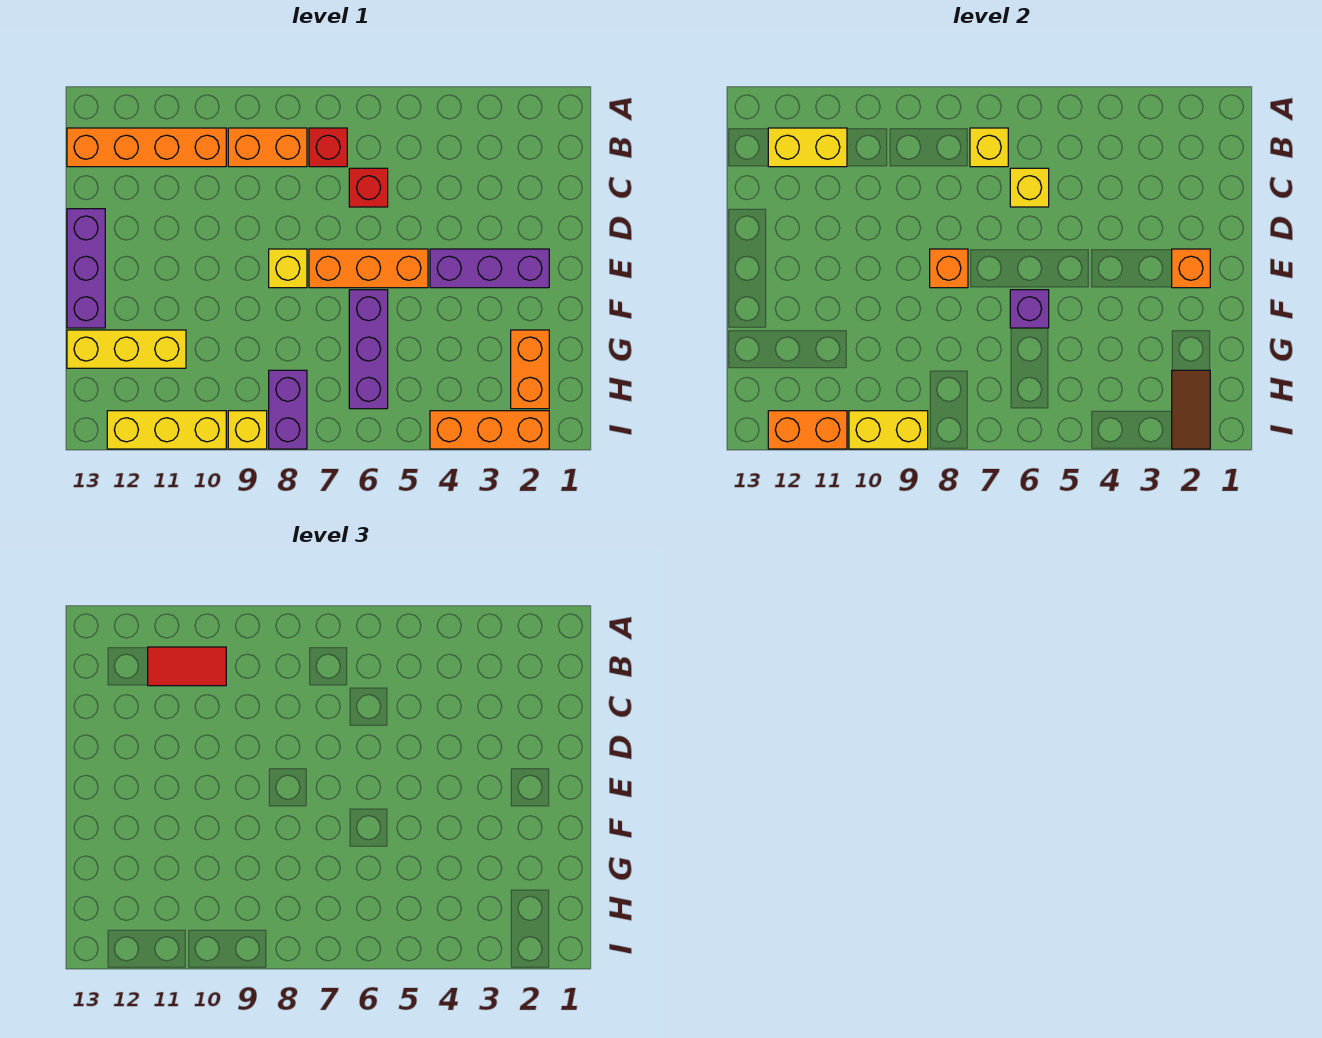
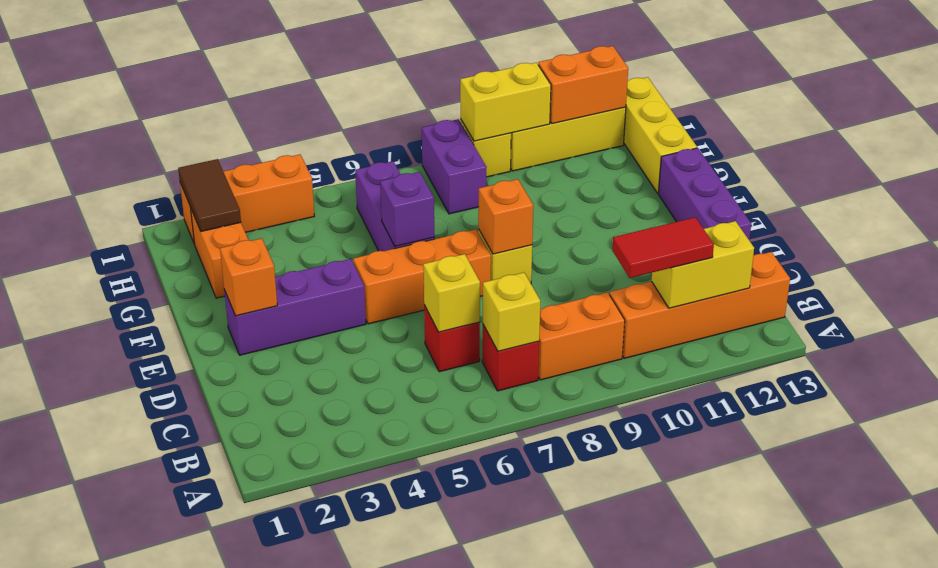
yellow brick G11:G13 level 1 -> yellow brick G13:I13 level 1

